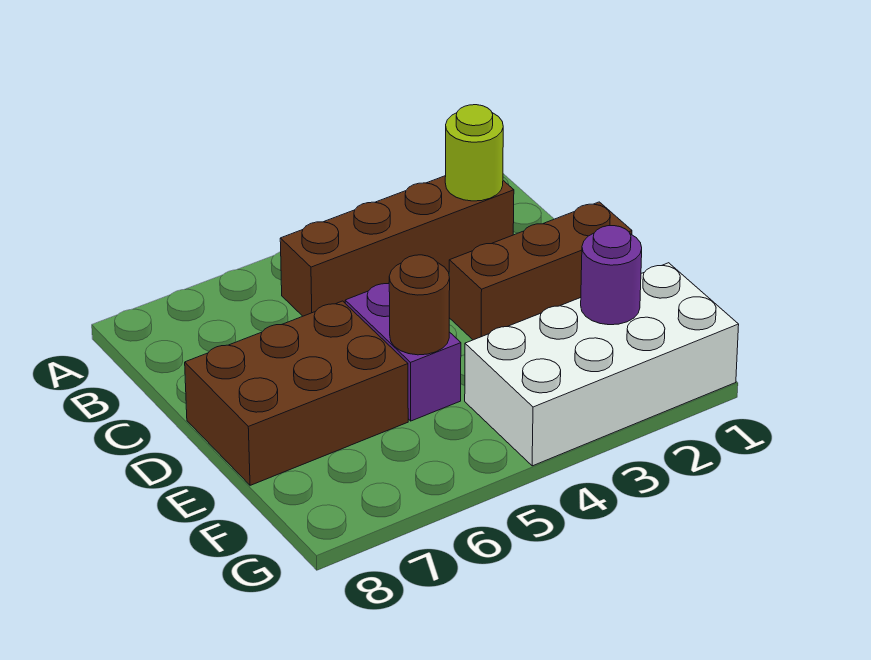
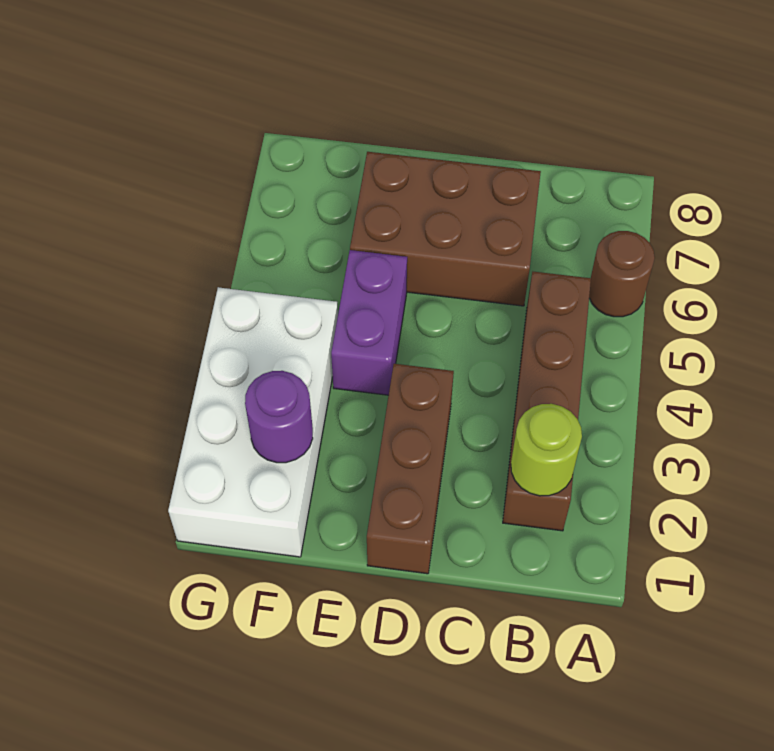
purple brick D5:E5 level 1 -> purple brick E4:E5 level 1
brown brick D6:E8 level 1 -> brown brick C6:E7 level 1
brown round brick E5 level 2 -> brown round brick A6 level 1

